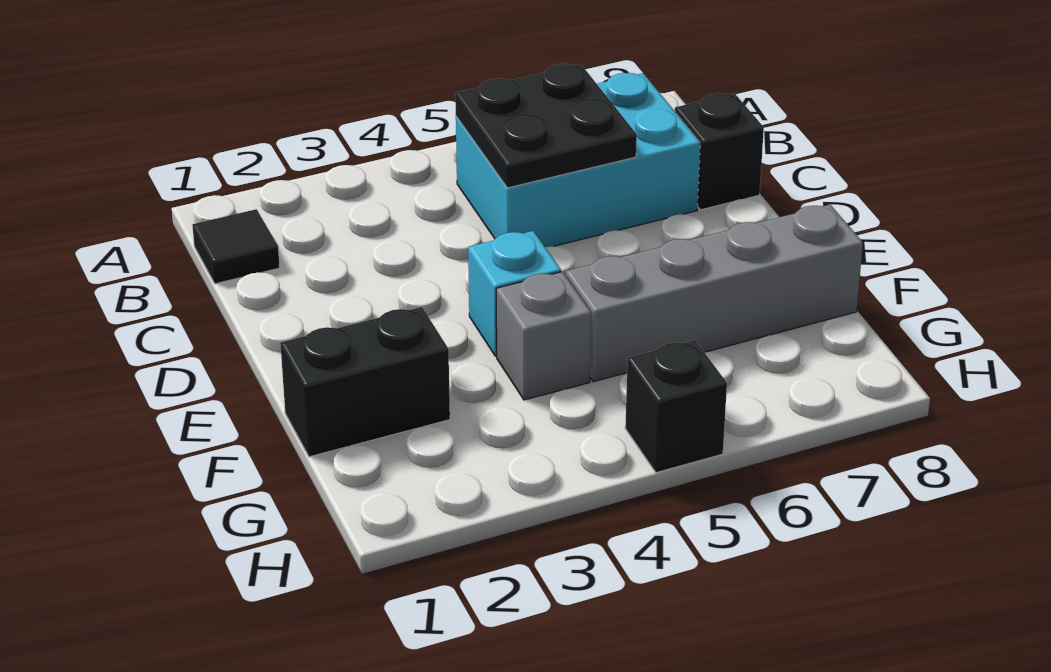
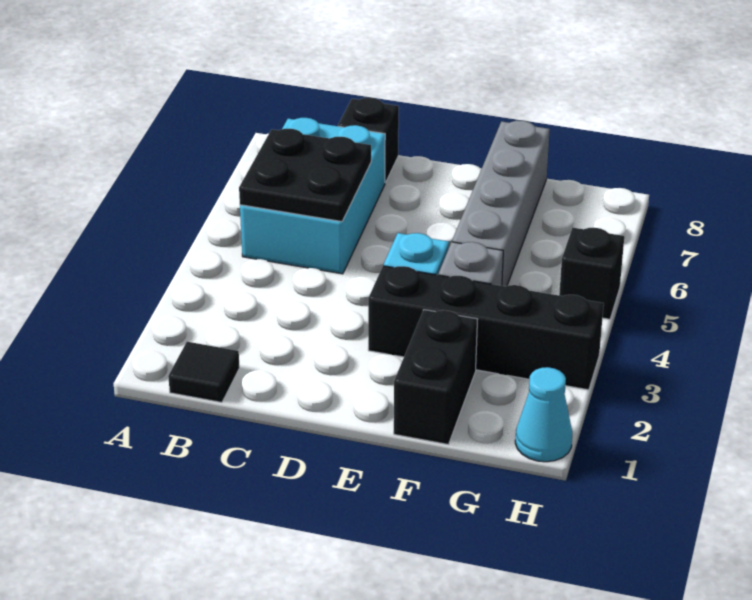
none -> black brick E3:H3 level 1
none -> cyan cone H1 level 1

